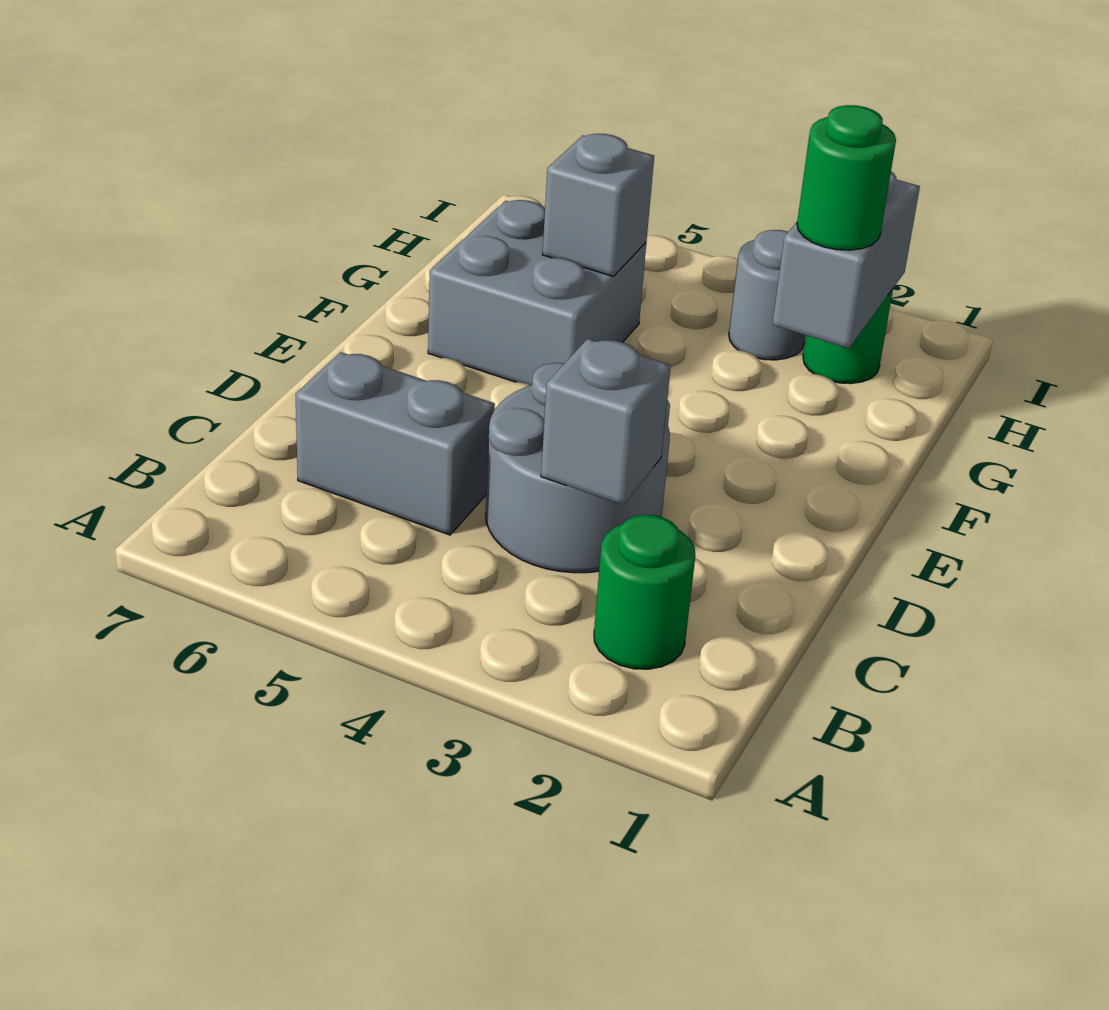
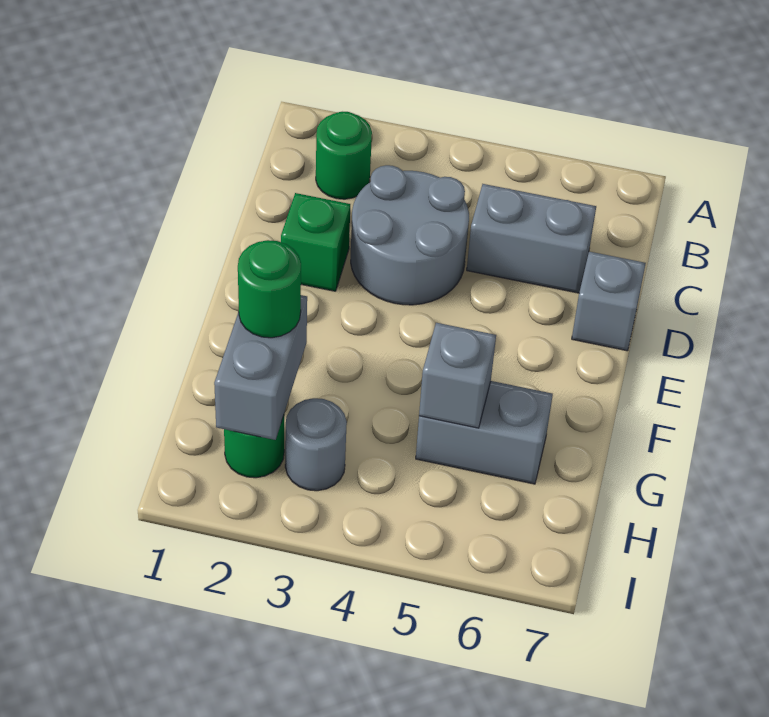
grey brick C3 level 2 -> grey brick D7 level 1
none -> green brick D2 level 1
grey brick F5:G6 level 1 -> grey brick G5:G6 level 1

